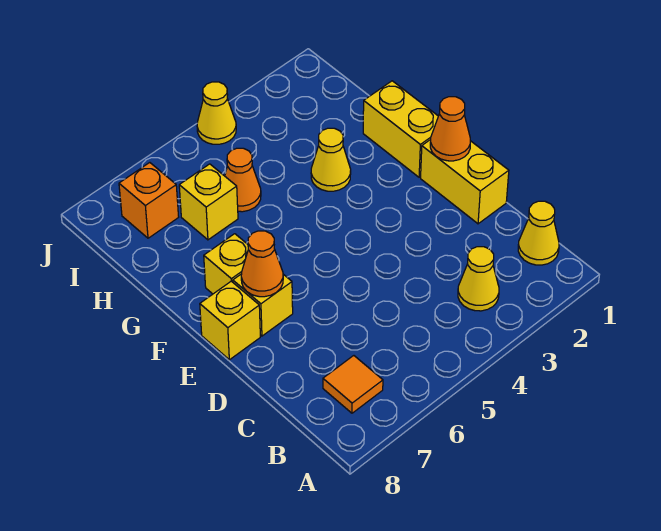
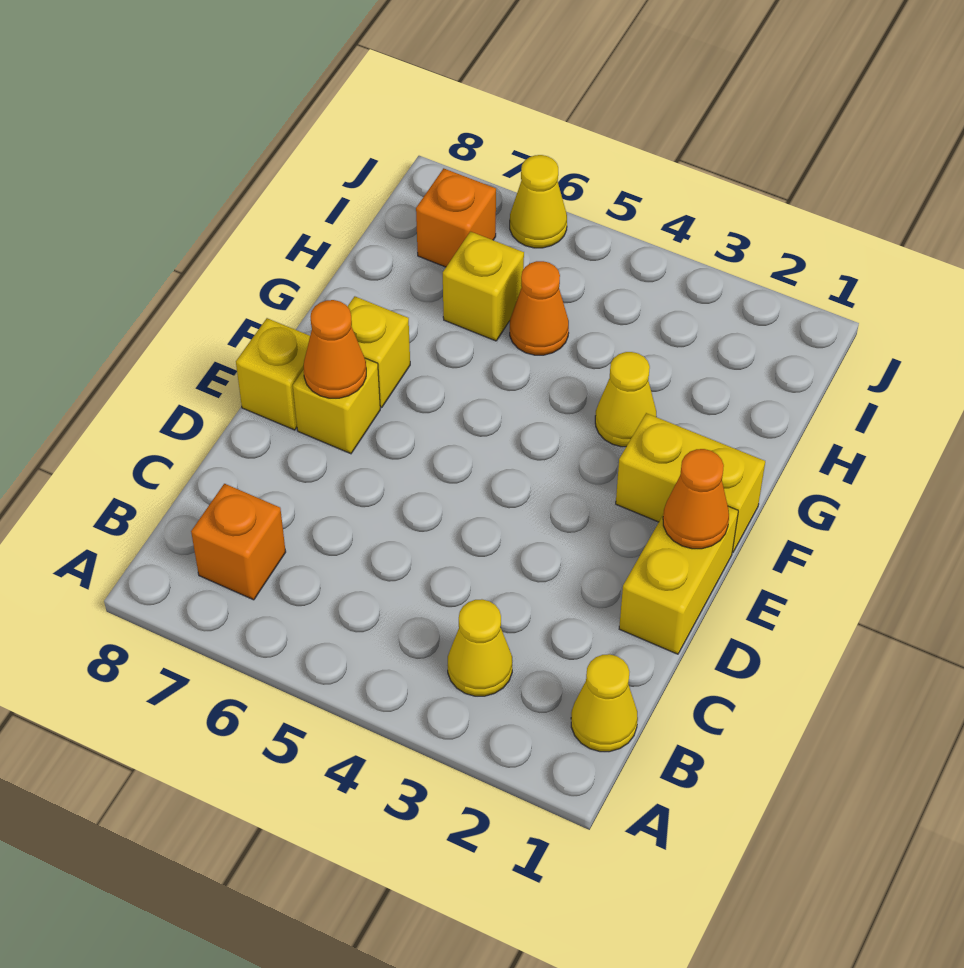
orange tile B7 level 1 -> orange brick B7 level 1
yellow brick F1:G1 level 1 -> yellow brick F1:F2 level 1
yellow cone J4 level 1 -> yellow cone J6 level 1

